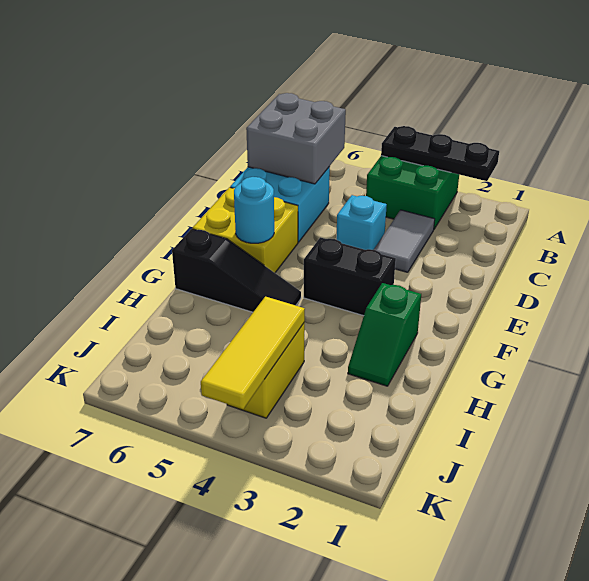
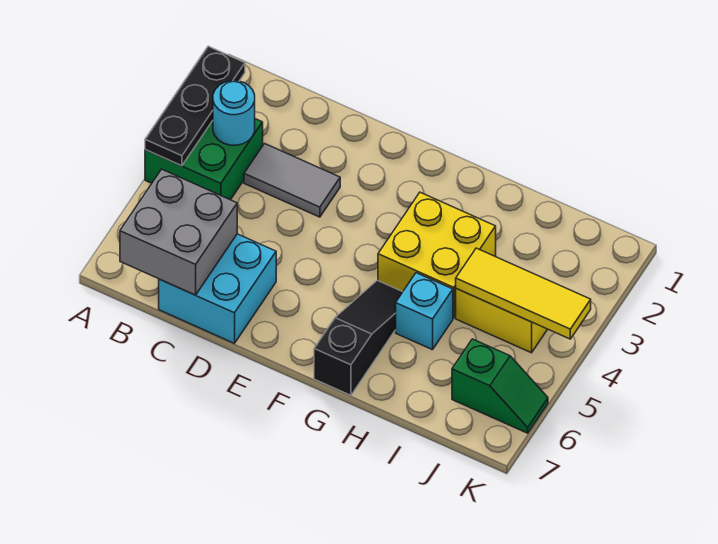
cyan brick D4 level 1 -> cyan brick H5 level 1
yellow brick E6:F7 level 1 -> yellow brick G3:H4 level 1
black brick F3:F4 level 1 -> none
cyan round brick F6 level 2 -> cyan round brick B3 level 2
green slope G2:H2 level 1 top G -> green slope J6:K6 level 1 top J

